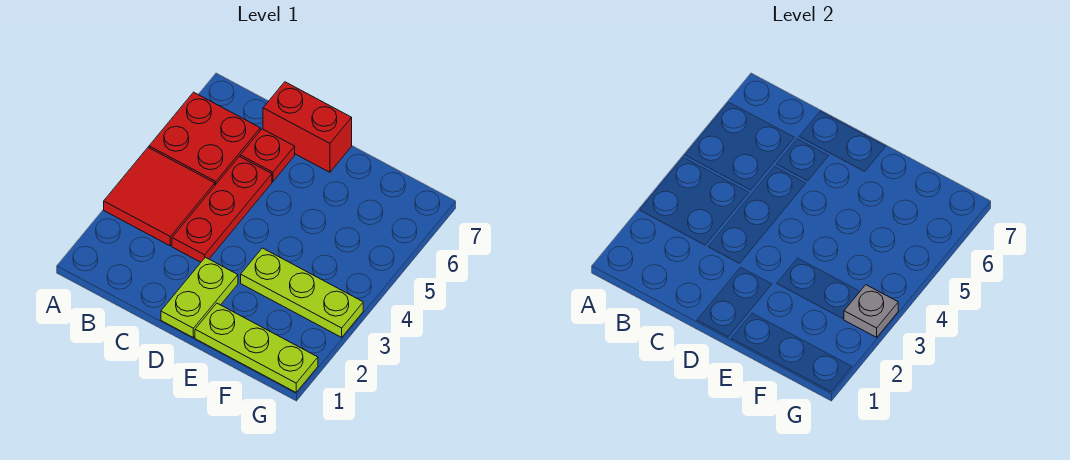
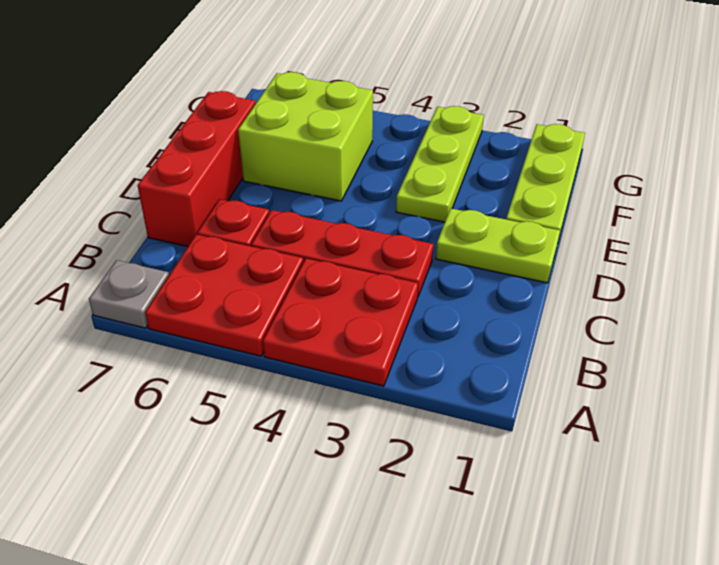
red tile A3:B4 level 1 -> red plate A3:B4 level 1
red brick C7:D7 level 1 -> red brick C7:E7 level 1
none -> lime brick E5:F6 level 1
grey plate G3 level 2 -> grey plate A7 level 1

